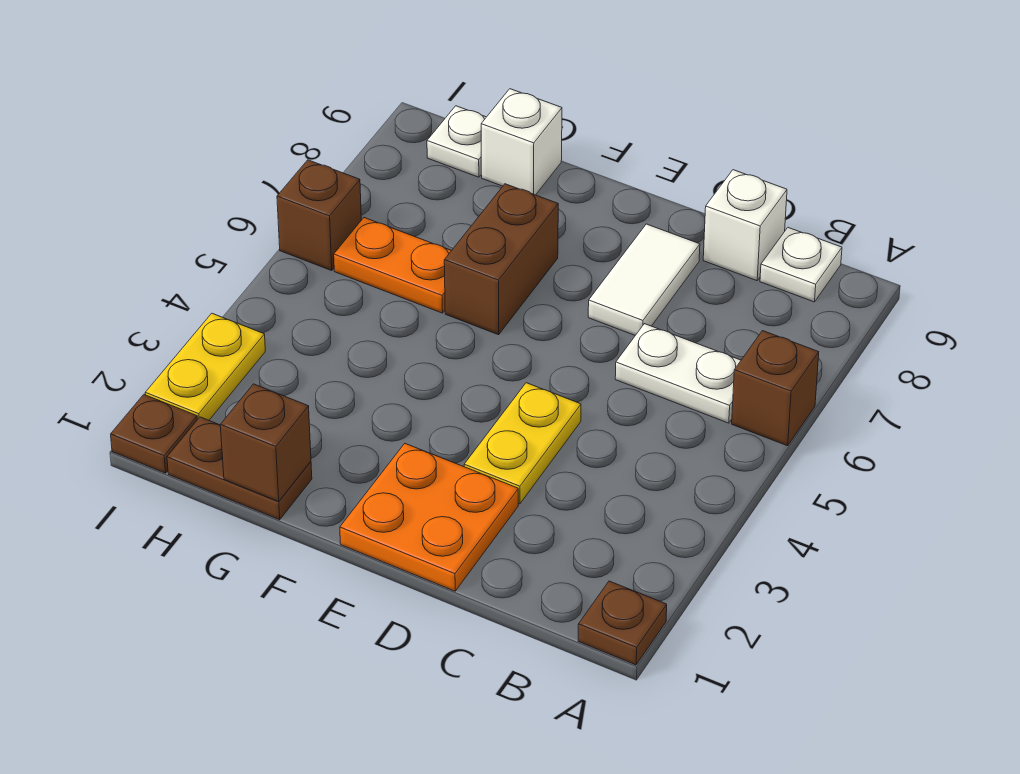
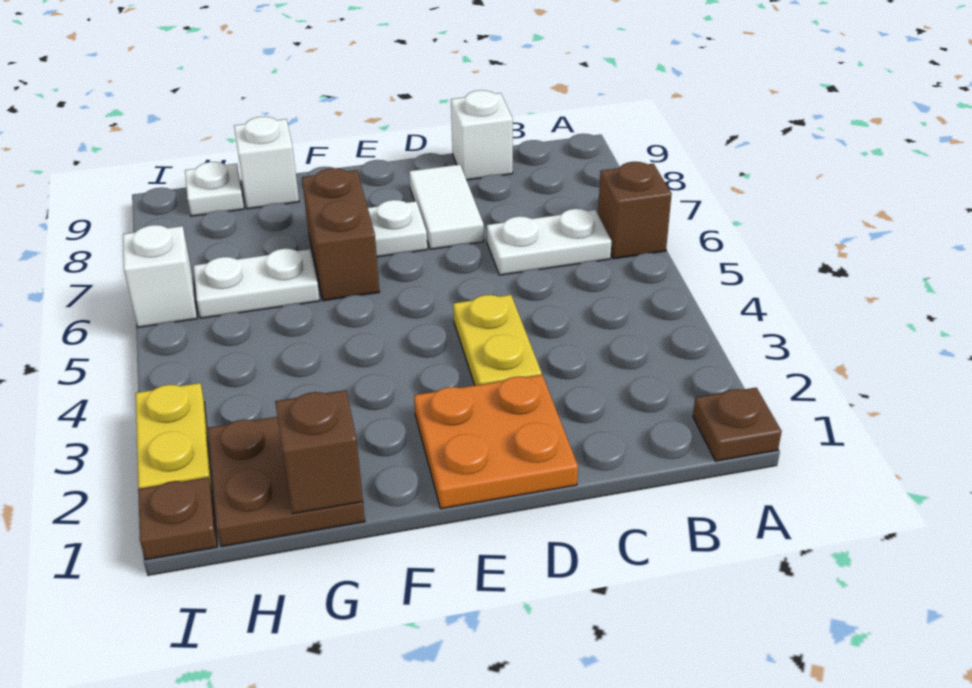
white plate B9 level 1 -> white plate E7 level 1
brown plate G1:H1 level 1 -> brown plate G1:H2 level 1
orange plate G6:H6 level 1 -> white plate G6:H6 level 1
brown brick I6 level 1 -> white brick I6 level 1

